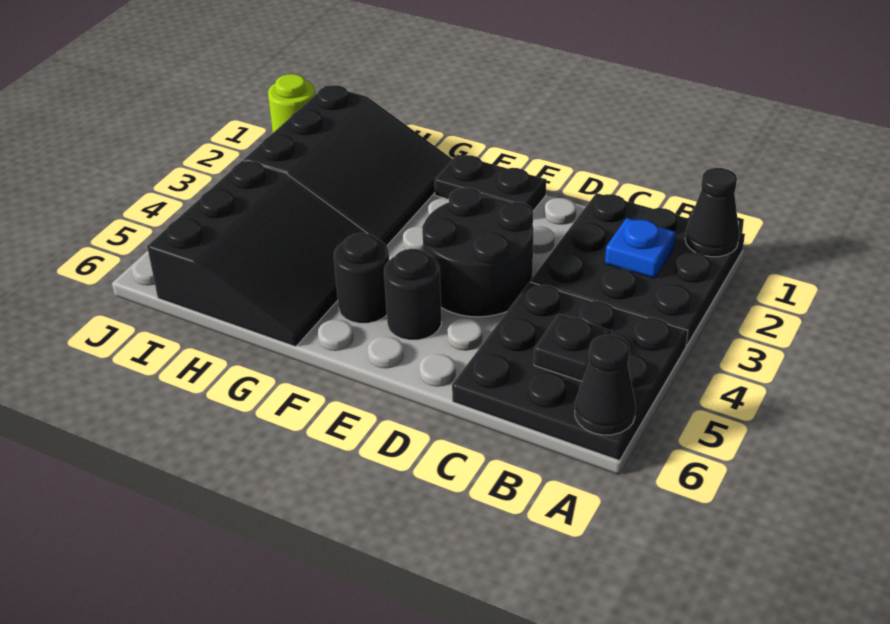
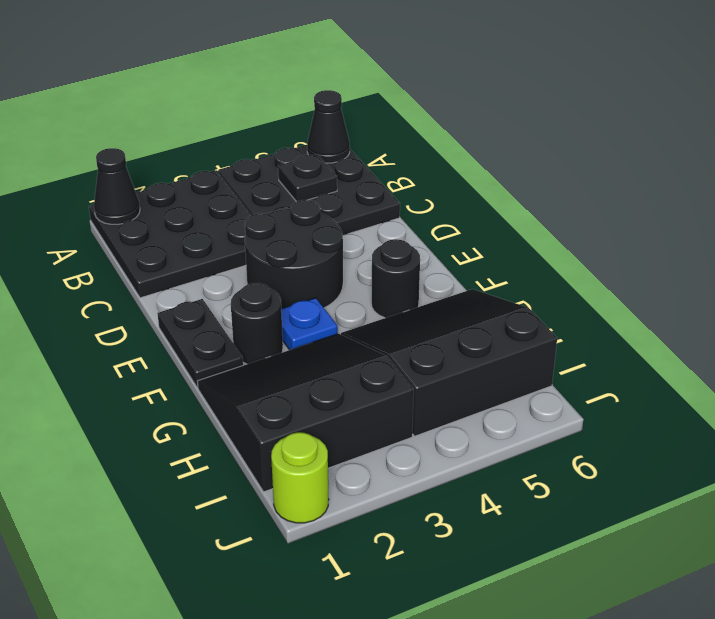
blue plate B2 level 2 -> blue plate F3 level 1
black round brick E5 level 1 -> black round brick F2 level 1

